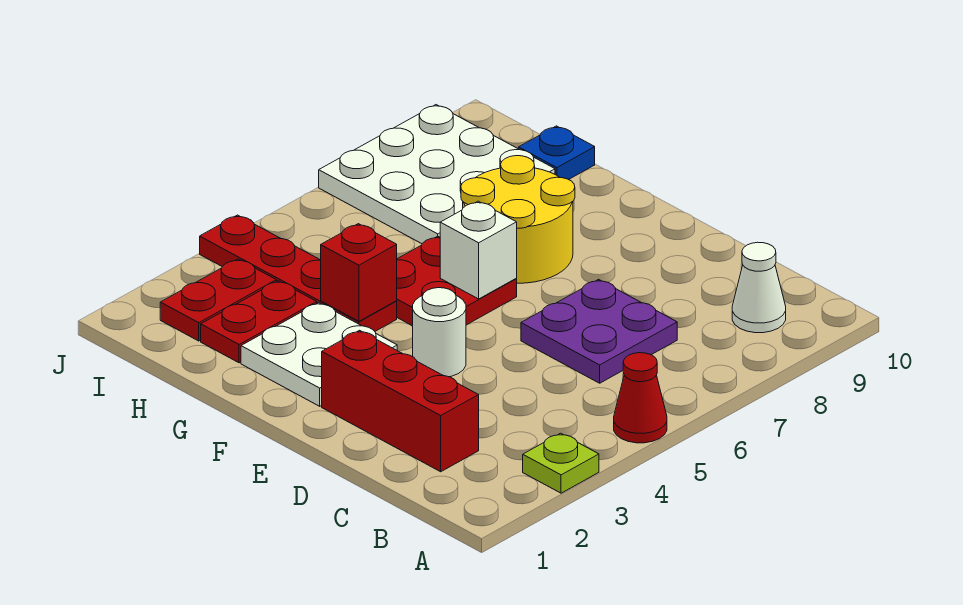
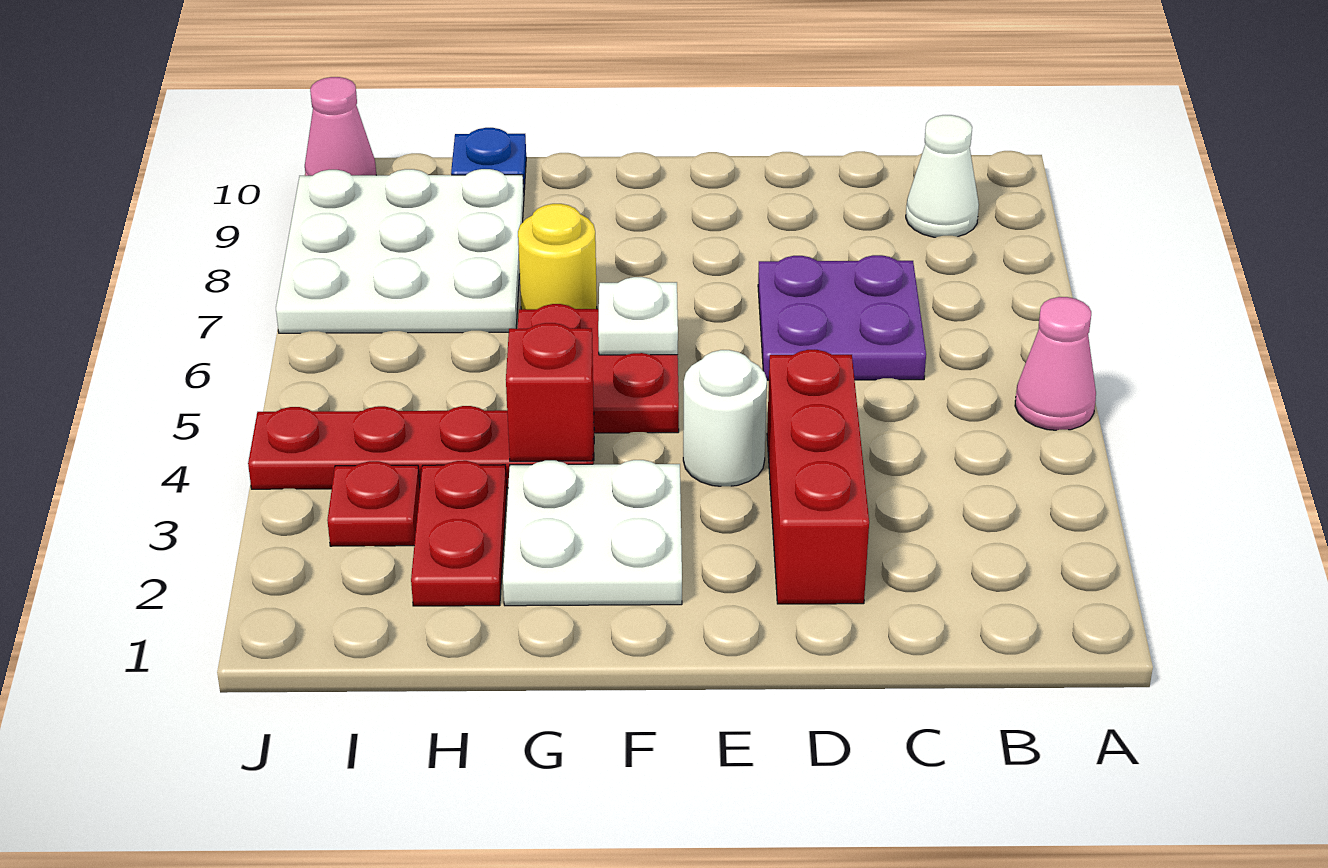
lime plate A3 level 1 -> none
red cone A5 level 1 -> pink cone A5 level 1
red brick C2:E2 level 1 -> red brick D2:D4 level 1
white brick F6 level 2 -> white plate F6 level 2
yellow round brick F7:G8 level 1 -> yellow round brick G7 level 1
red plate I2:I3 level 1 -> red plate I3 level 1
none -> pink cone J10 level 1

